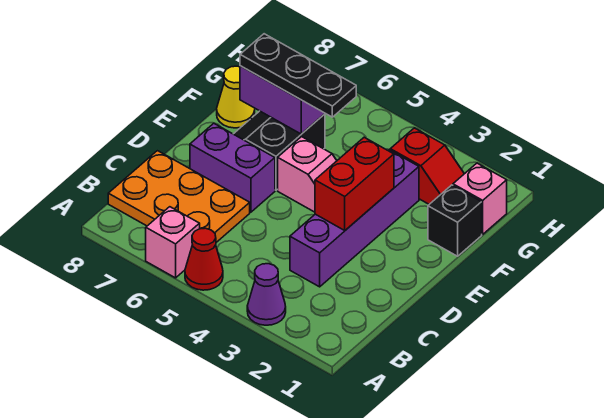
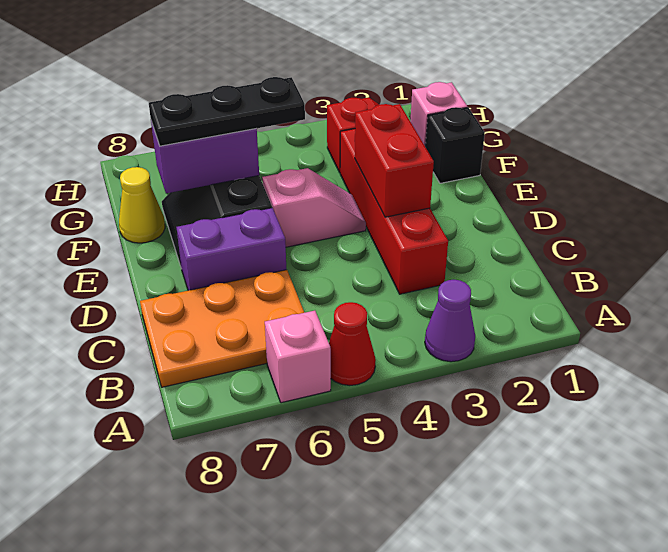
purple brick C3:F3 level 1 -> red brick C3:F3 level 1

